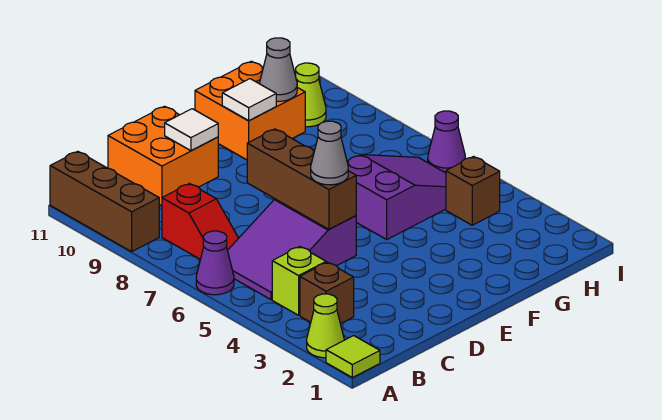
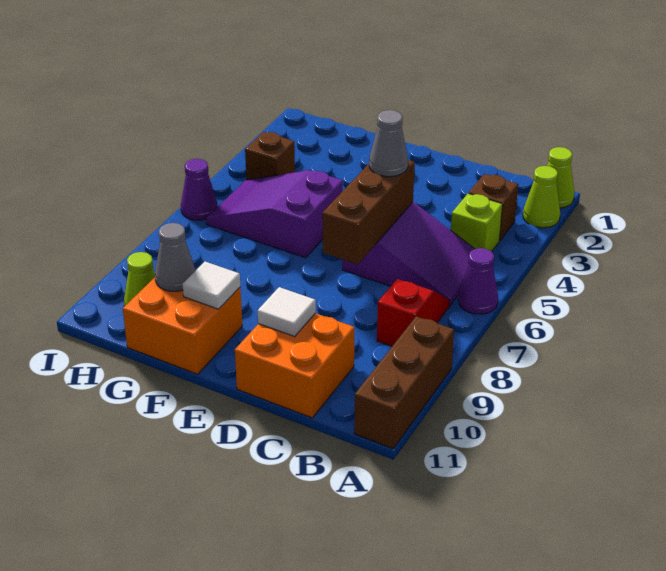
lime tile A1 level 1 -> lime cone A1 level 1

